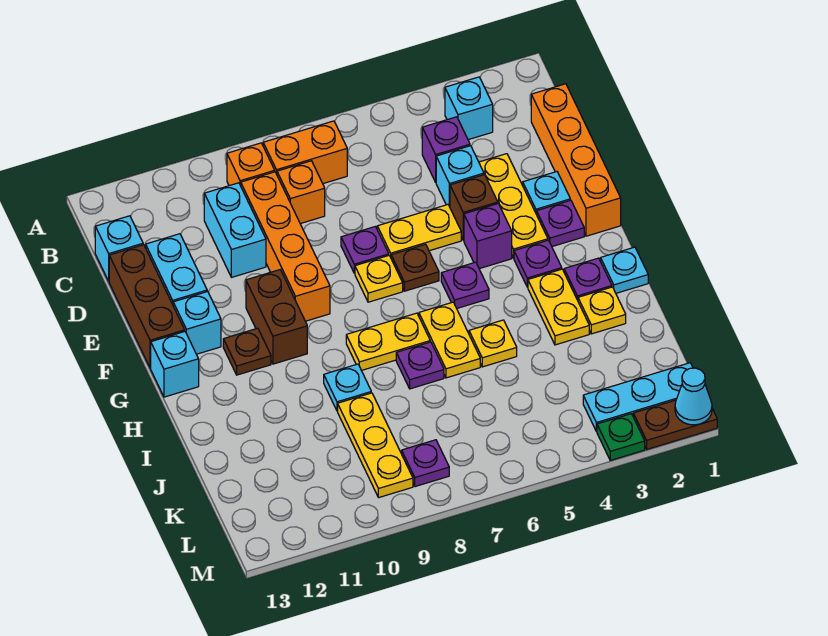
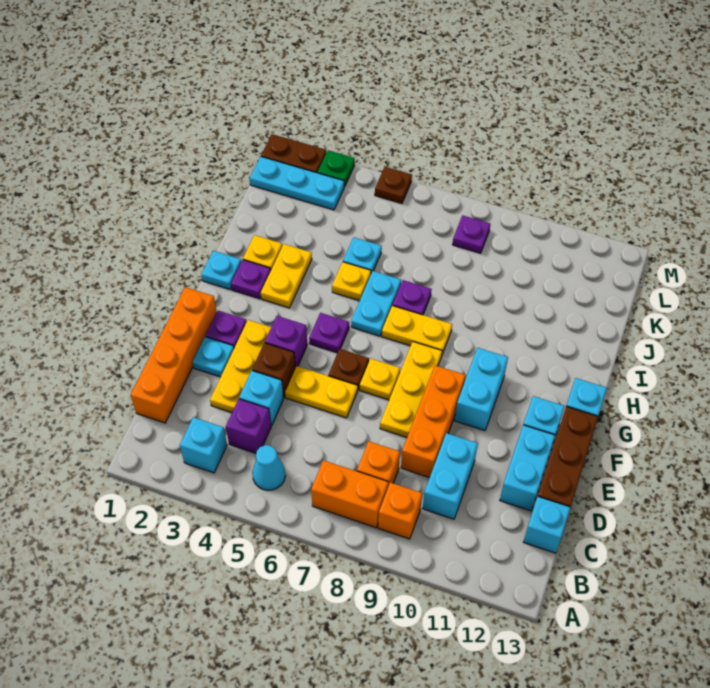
orange brick C9:F9 level 1 -> orange brick D9:F9 level 1
purple plate E7 level 1 -> none
brown brick F10:G10 level 1 -> cyan brick F10:G10 level 1
purple plate G3 level 1 -> none
brown plate G11 level 1 -> brown plate M5 level 1
yellow plate H6:I6 level 1 -> cyan plate H6:I6 level 1
cyan plate I9 level 1 -> cyan plate J5 level 1
yellow plate J9:L9 level 1 -> yellow plate E8:G8 level 1
cyan cone M1 level 2 -> cyan cone B5 level 1

